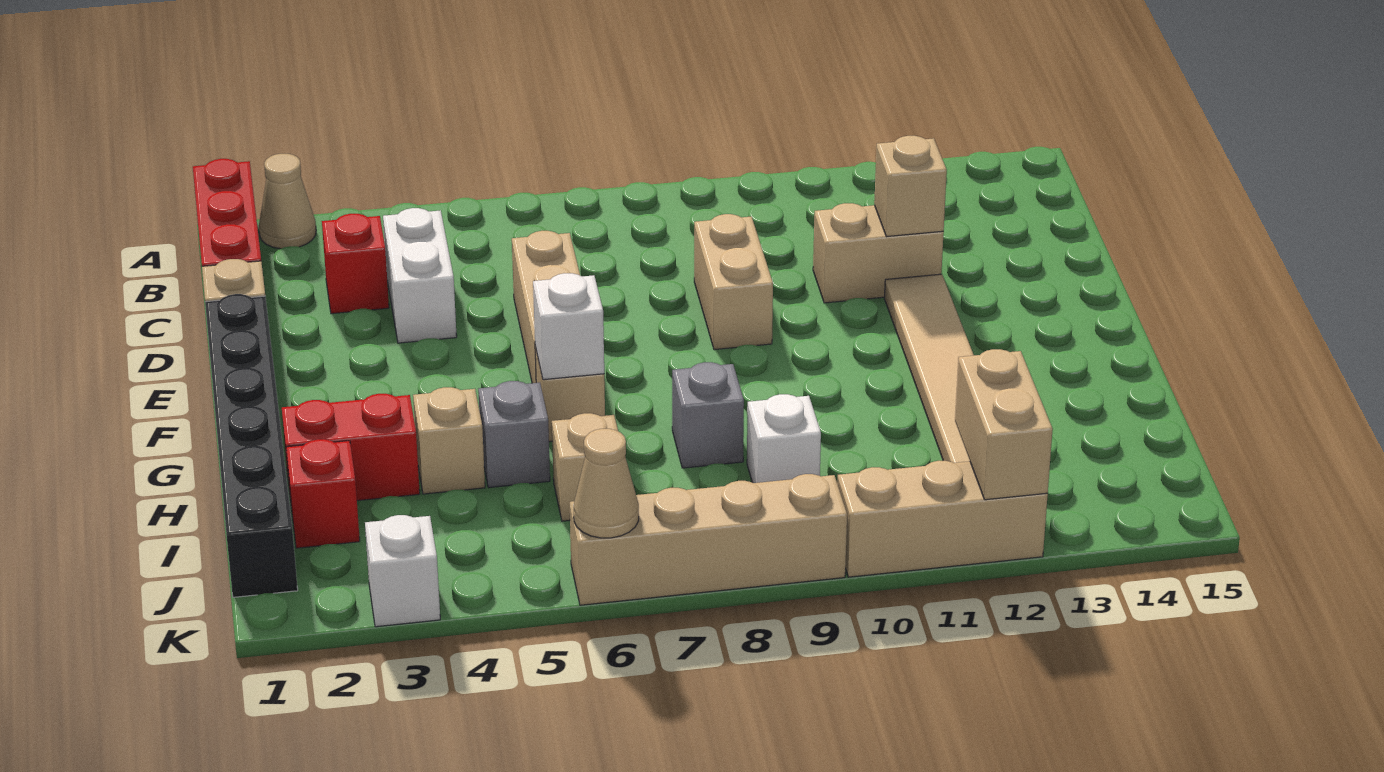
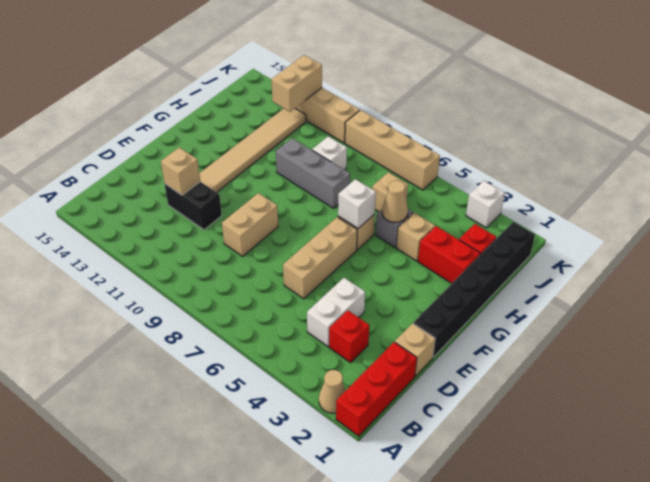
tan brick D11:D12 level 1 -> black brick D11:D12 level 1
grey brick H8 level 1 -> grey brick H8:H10 level 1
tan cone K6 level 2 -> tan cone H5 level 2

